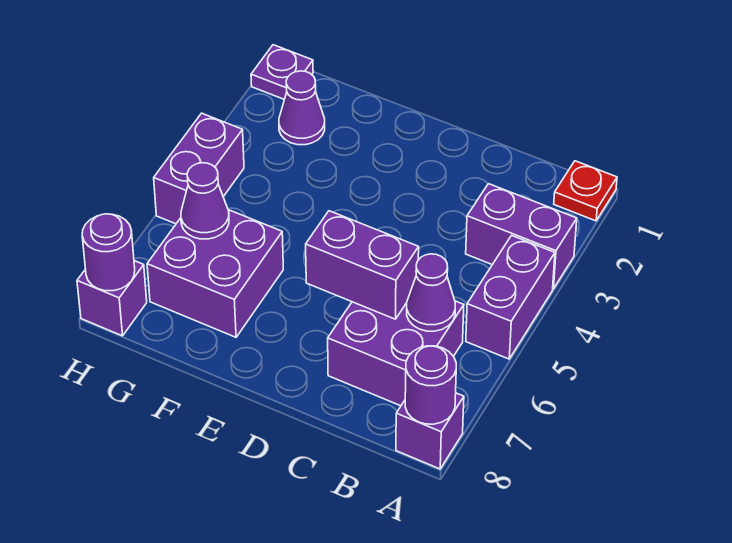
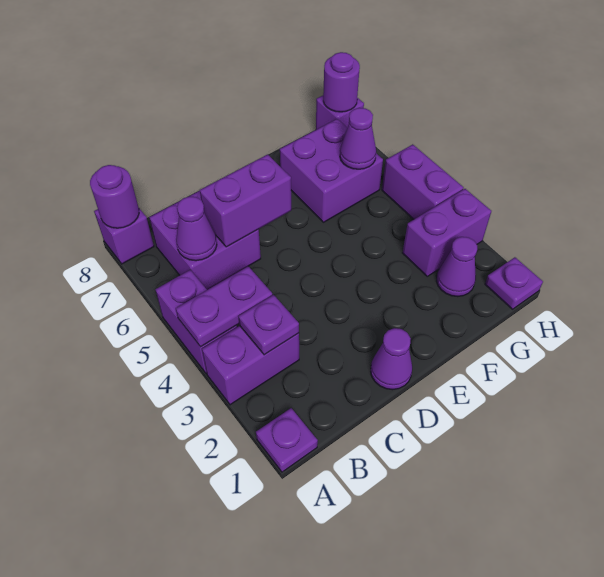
red plate A1 level 1 -> purple plate A1 level 1
none -> purple plate A4:B4 level 2
none -> purple plate B3 level 2
none -> purple cone D1 level 1
none -> purple brick G3:H3 level 1

